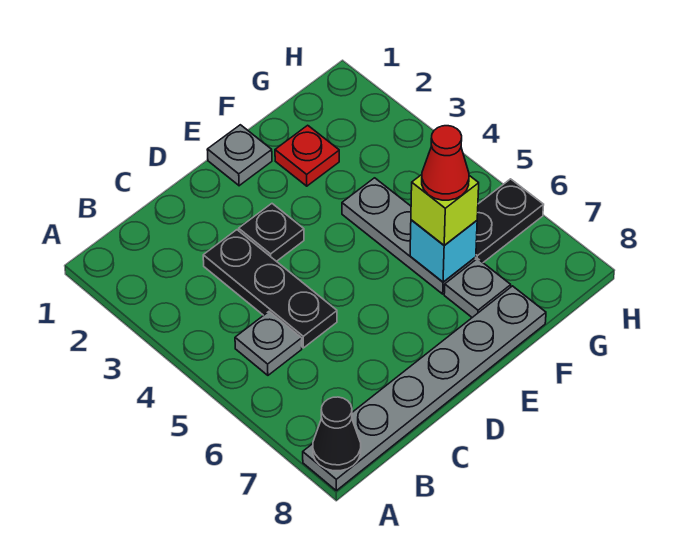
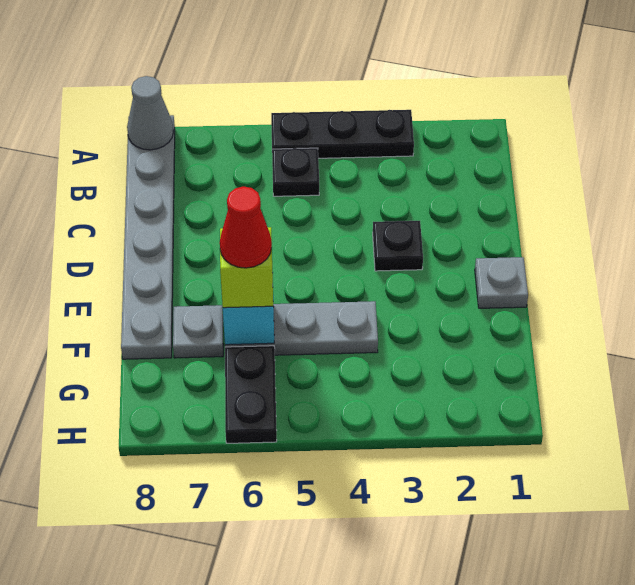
black cone A8 level 2 -> grey cone A8 level 2
grey plate B5 level 1 -> black plate B5 level 1
black plate C3:C5 level 1 -> black plate A3:A5 level 1
red plate F2 level 1 -> none

